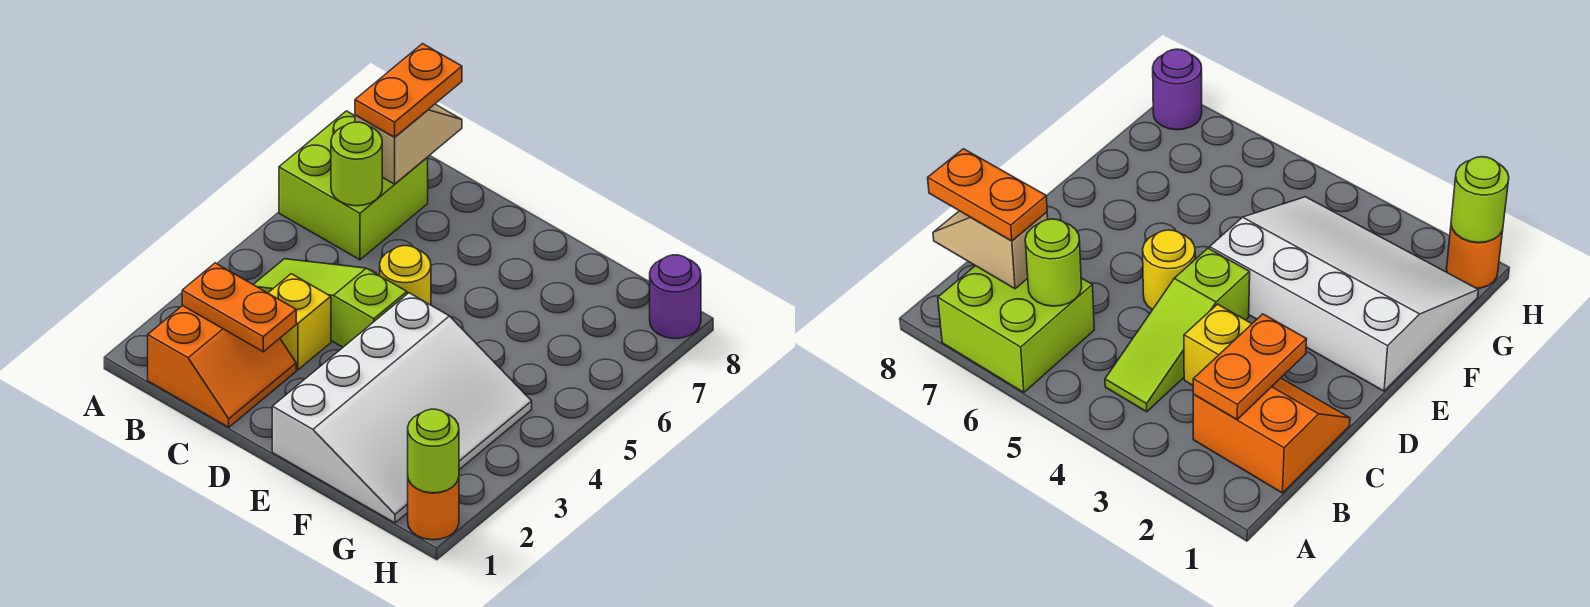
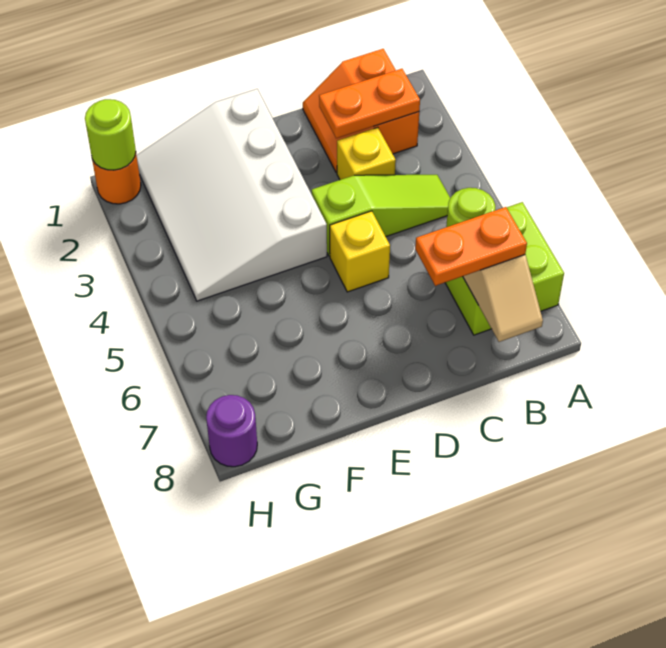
orange plate B7:B8 level 3 -> orange plate B7:C7 level 3
yellow round brick D5 level 1 -> yellow brick D5 level 1

